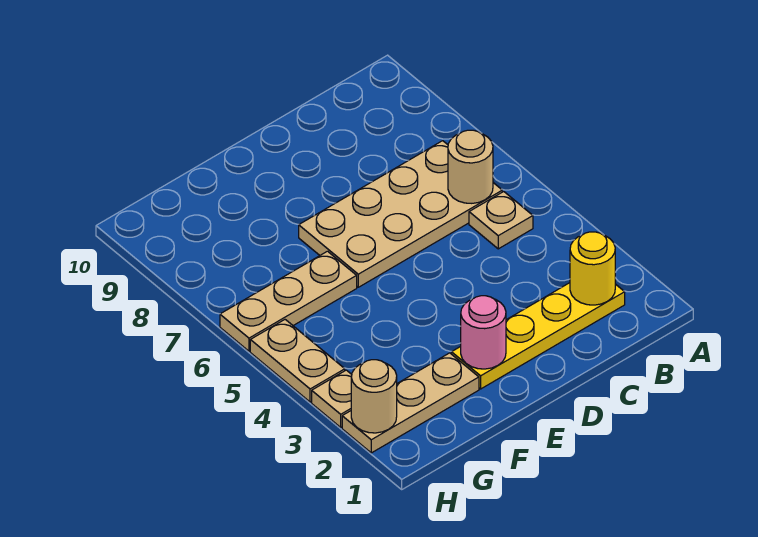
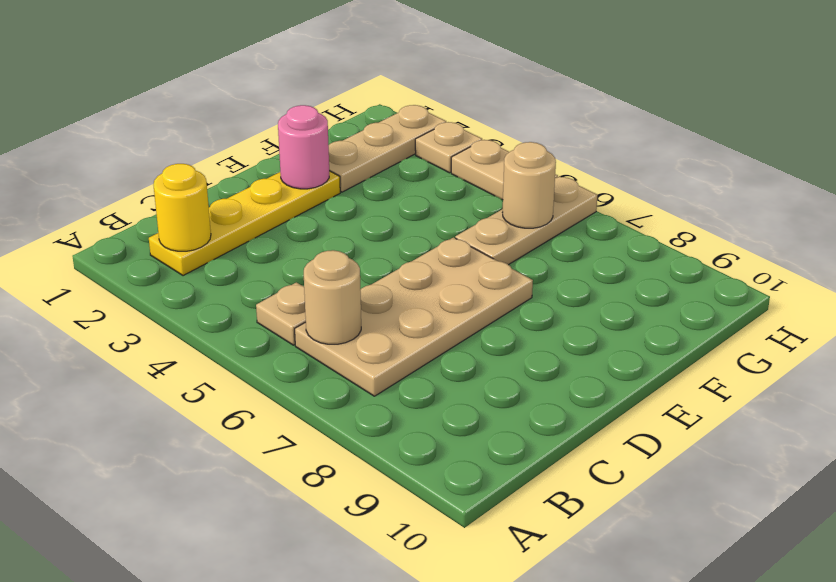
tan round brick H2 level 2 -> tan round brick G6 level 2

